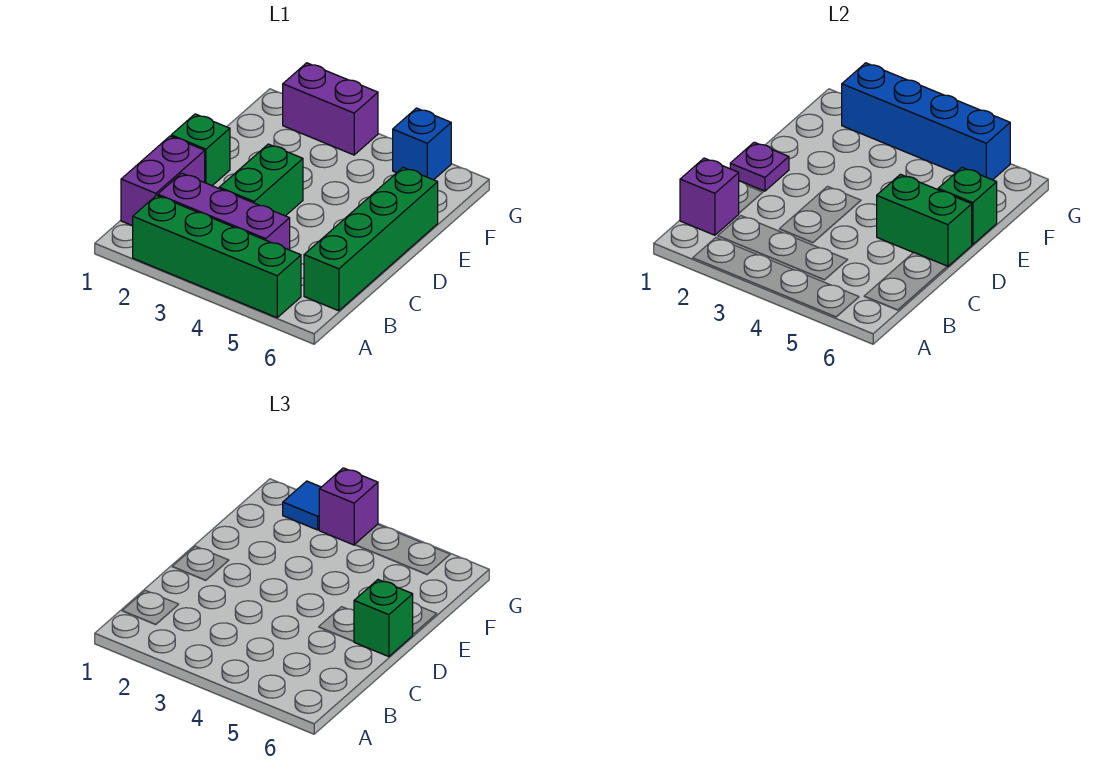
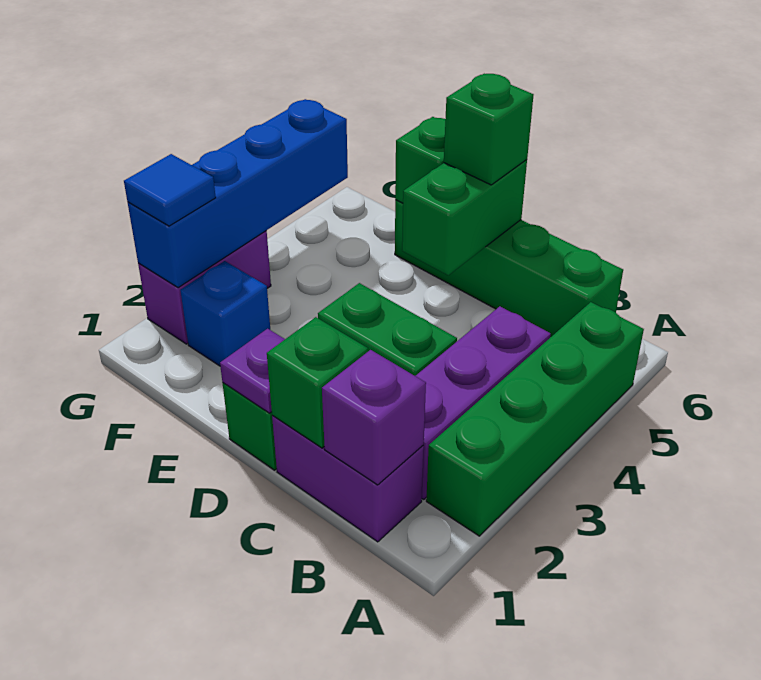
none -> green brick C1 level 2
purple brick G3 level 3 -> none
blue brick G5 level 1 -> blue brick F2 level 1

